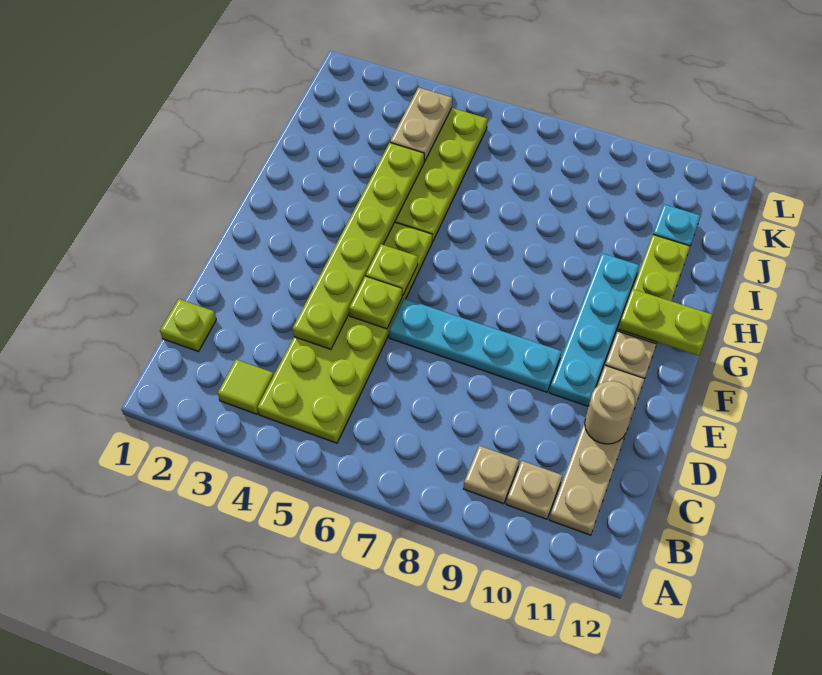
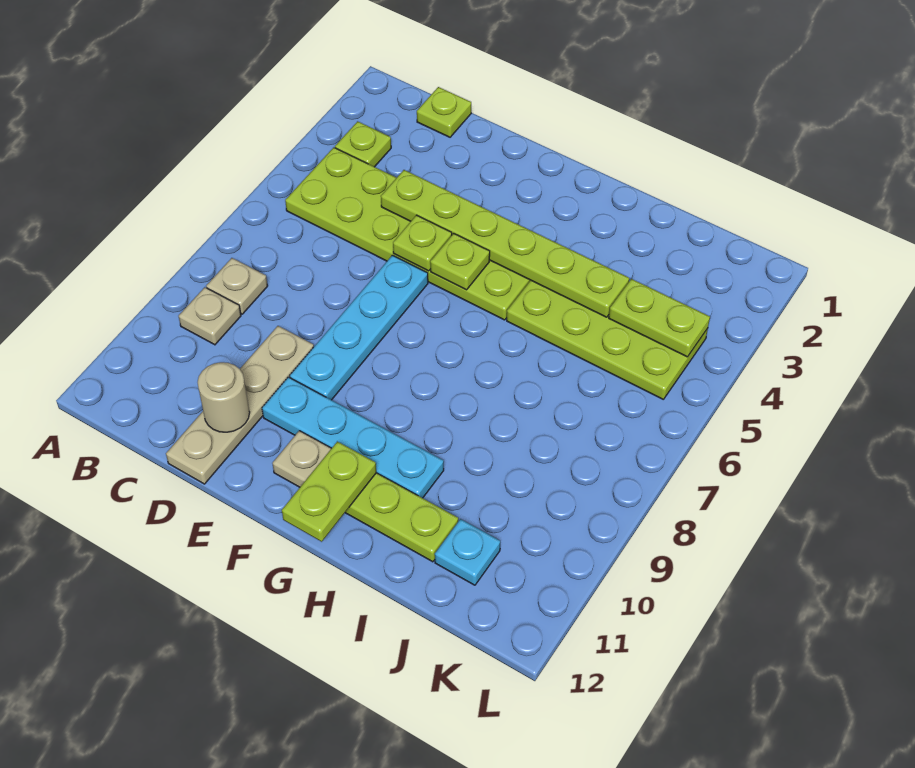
lime tile B3 level 1 -> lime plate B3 level 1
tan plate B10 level 1 -> tan plate B8 level 1
tan plate B11:E11 level 1 -> tan plate D9:D12 level 1
tan plate J4:K4 level 2 -> lime plate J4:K4 level 2

